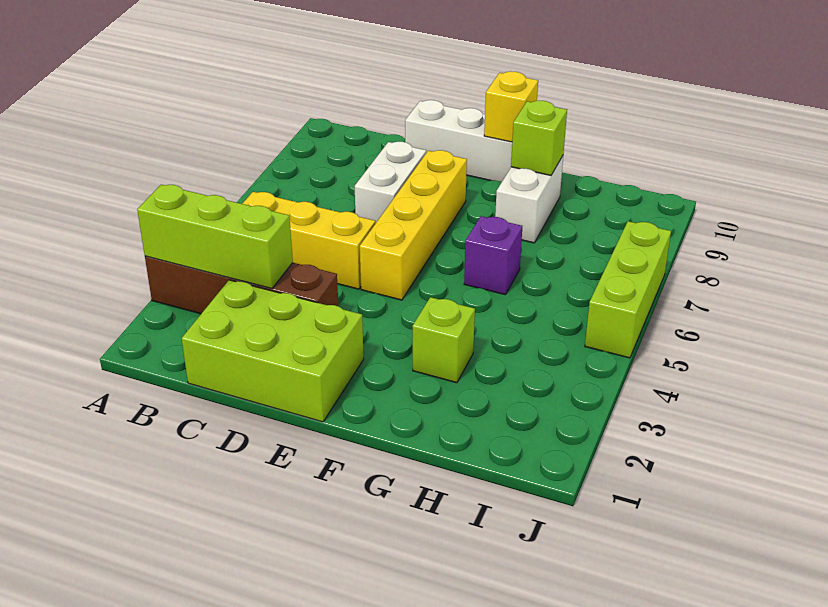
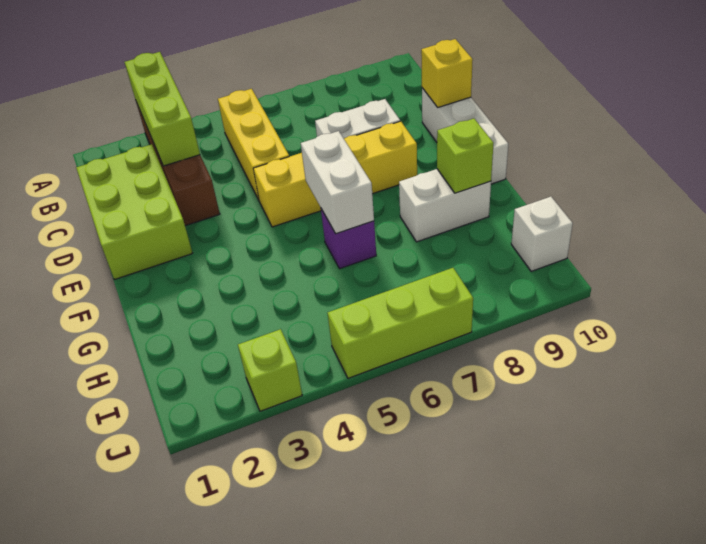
none -> white brick F6:G6 level 2
yellow brick F10 level 2 -> yellow brick D10 level 2
lime brick G3 level 1 -> lime brick J3 level 1
none -> white brick I10 level 1

